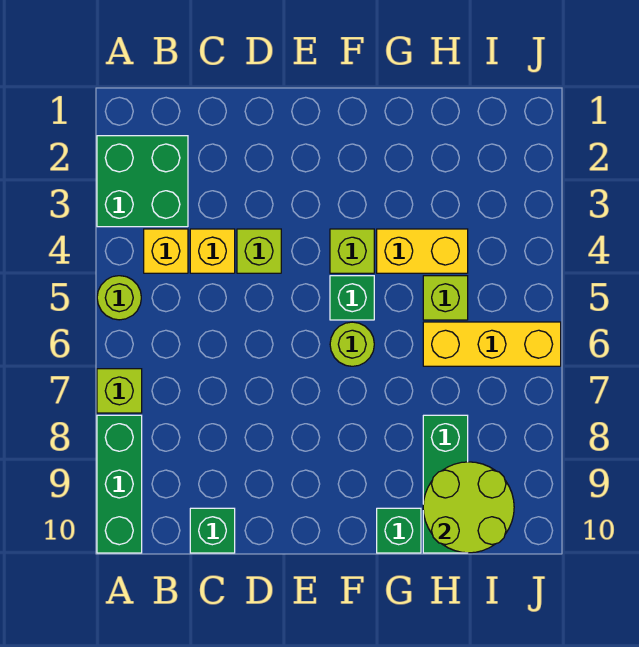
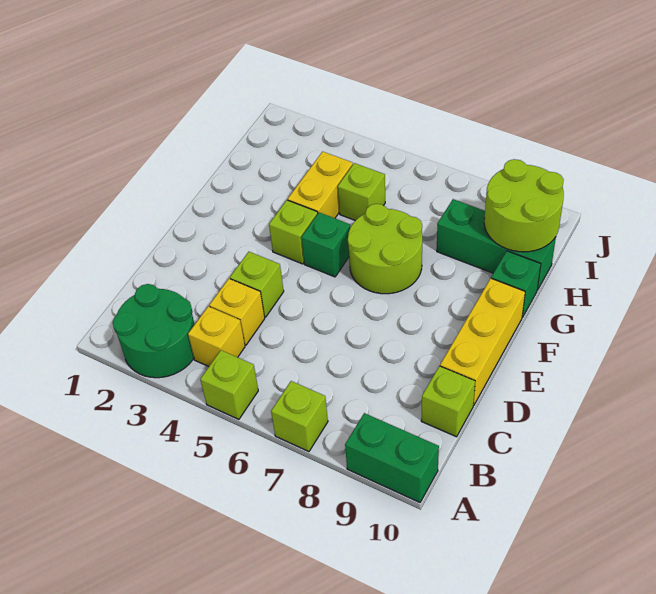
green brick A2:B3 level 1 -> green round brick A2:B3 level 1
lime round brick A5 level 1 -> lime brick A5 level 1
green brick A8:A10 level 1 -> green brick A9:A10 level 1
green brick C10 level 1 -> lime brick C10 level 1
lime round brick F6 level 1 -> lime round brick F6:G7 level 1
yellow brick H6:J6 level 1 -> yellow brick D10:F10 level 1

